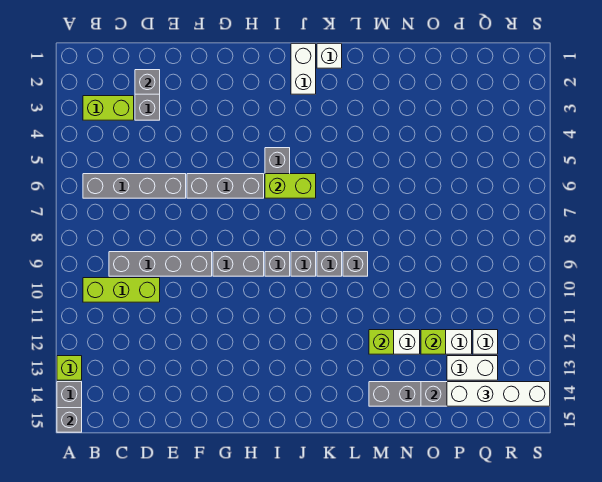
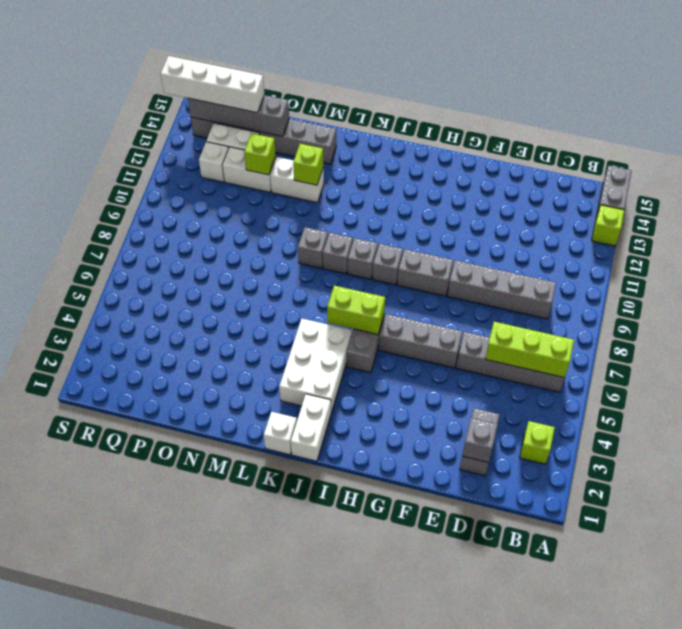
grey brick A15 level 2 -> none
lime brick B3:C3 level 1 -> lime brick B3 level 1
lime brick B10:D10 level 1 -> lime brick B6:D6 level 2
none -> white brick J3:K5 level 1

